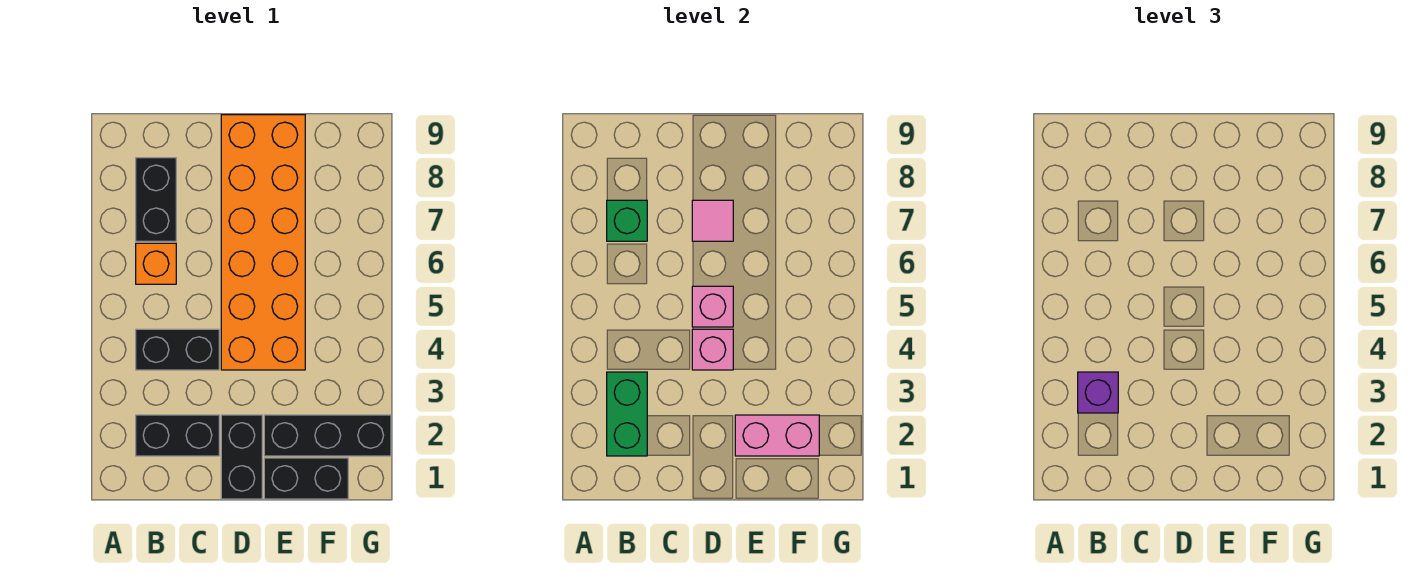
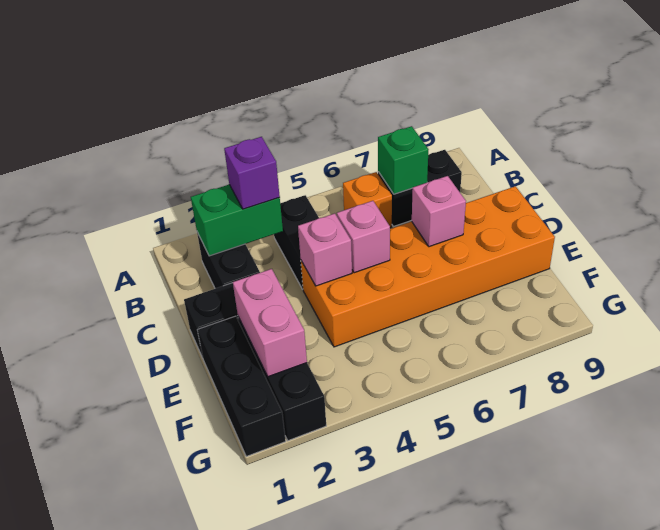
pink tile D7 level 2 -> pink brick D7 level 2
black brick E1:F1 level 1 -> black brick E1:G1 level 1

